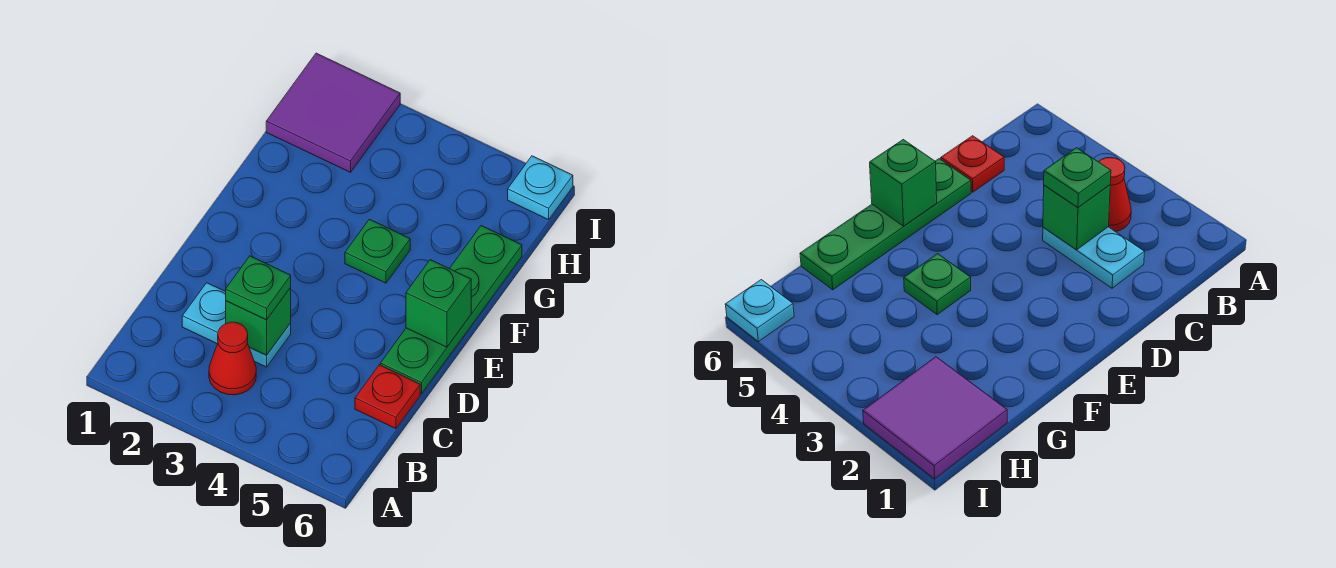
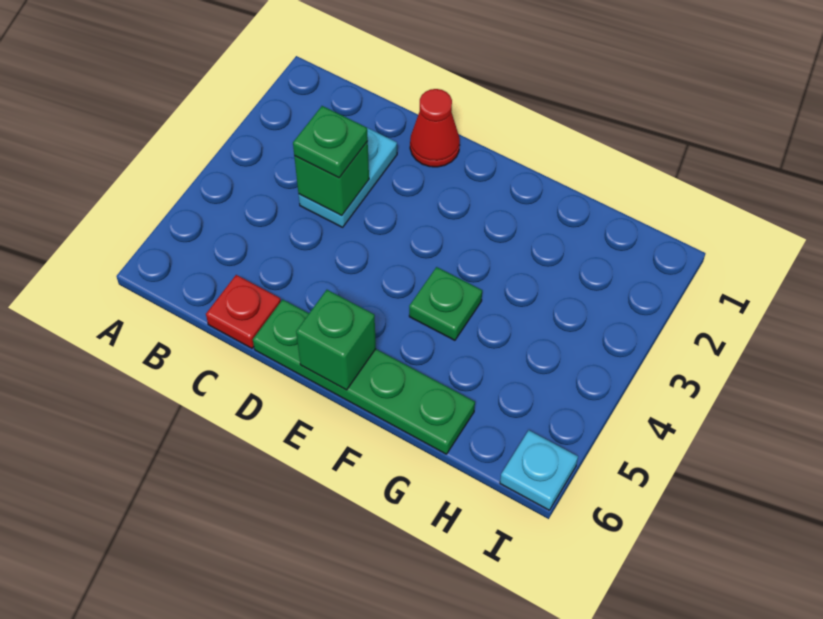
red cone B3 level 1 -> red cone D1 level 1
purple tile H1:I2 level 1 -> none

